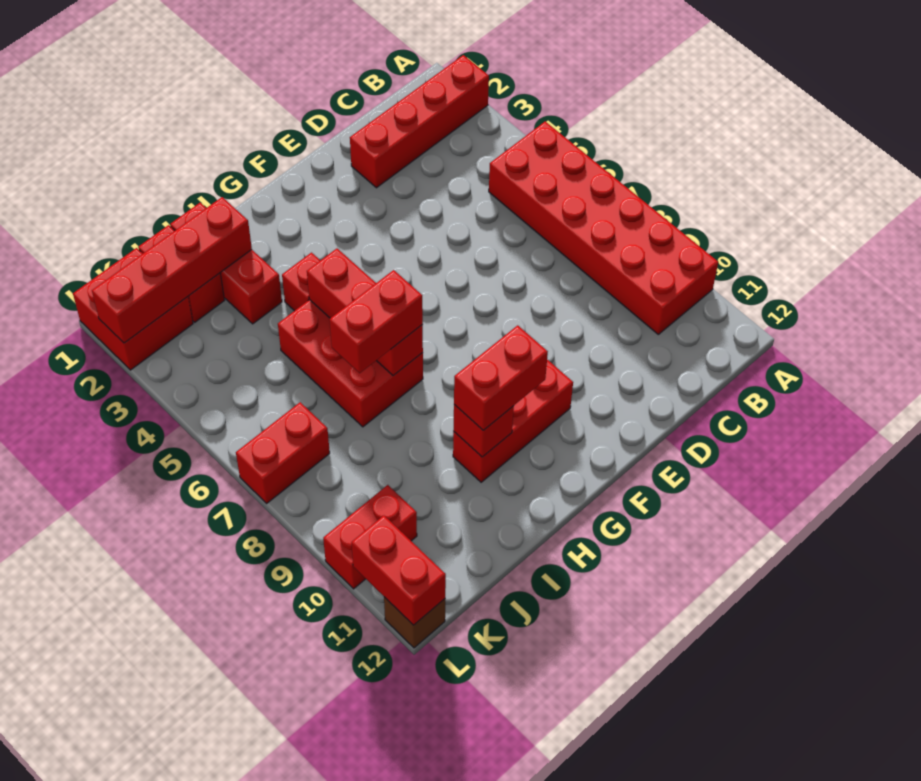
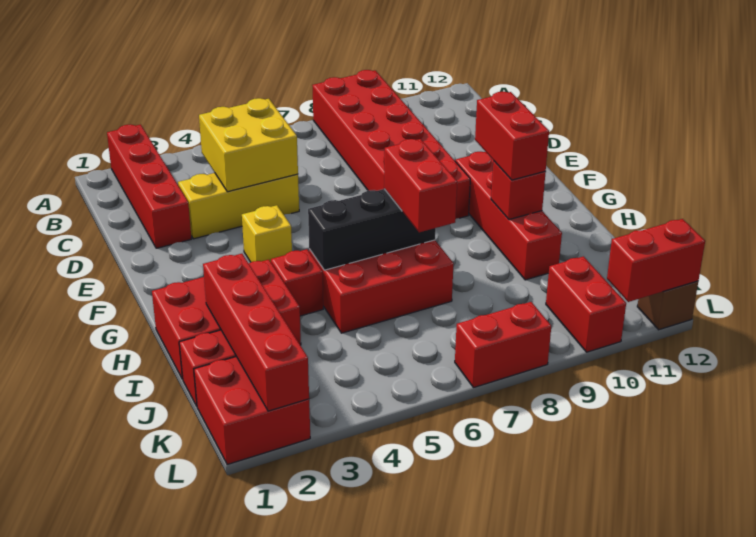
red brick A5:B10 level 1 -> red brick A8:F9 level 1
none -> yellow brick C4:D5 level 2
none -> yellow brick D3:D5 level 1
none -> yellow brick F4 level 1
red brick F10:H10 level 1 -> red brick F10:I10 level 1
red brick H5:H7 level 2 -> black brick H5:H7 level 2
red brick I1:I3 level 1 -> red brick H1:I3 level 1
red brick K7:L7 level 1 -> red brick L7:L8 level 1

